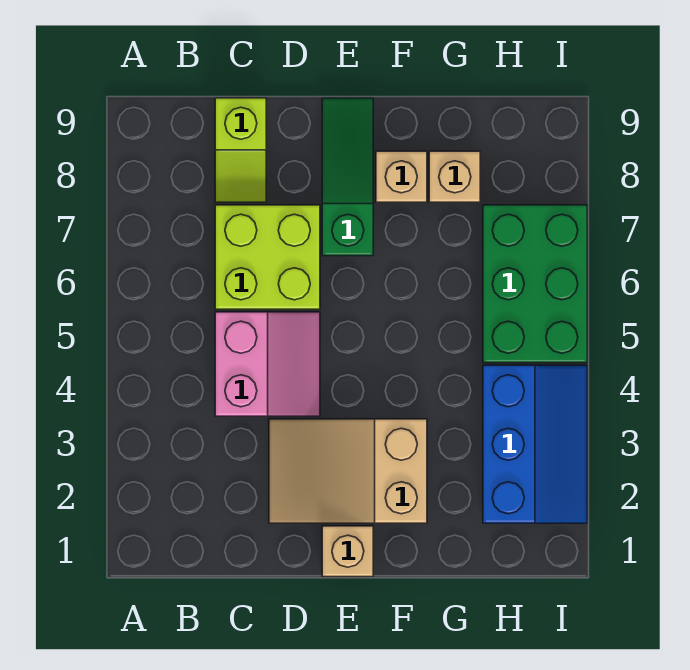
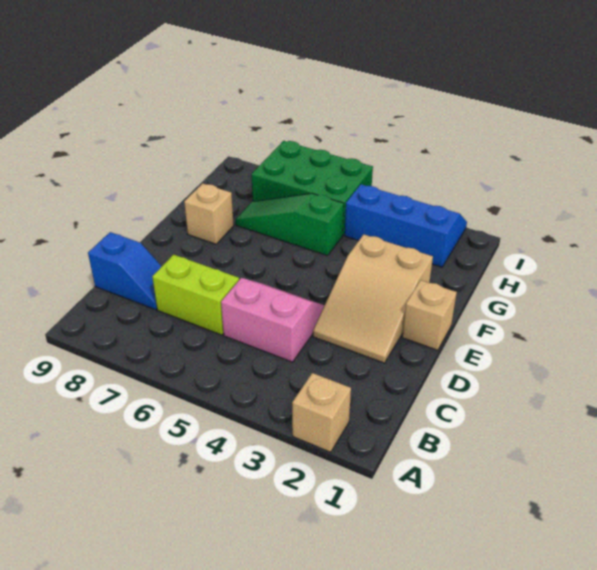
lime brick C6:D7 level 1 -> lime brick C6:C7 level 1
lime slope C8:C9 level 1 top 9 -> blue slope C8:C9 level 1 top 9
green slope E7:E9 level 1 top 7 -> green slope G5:G7 level 1 top 5
tan brick G8 level 1 -> tan brick A2 level 1

